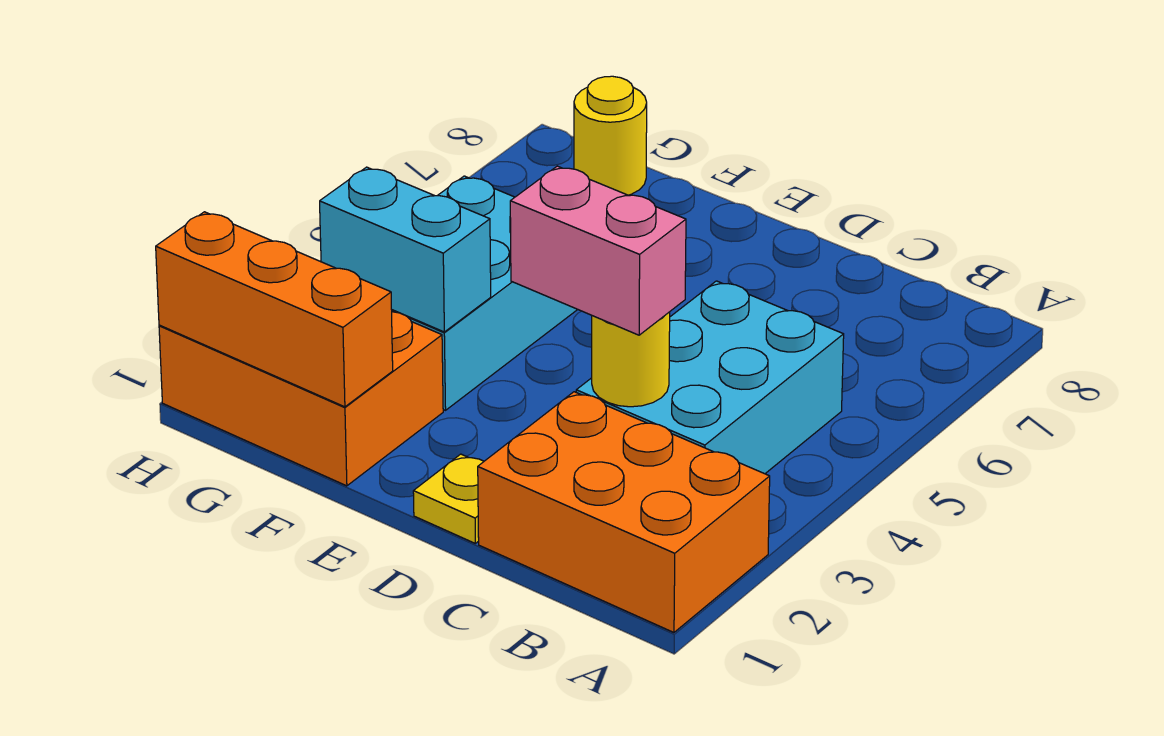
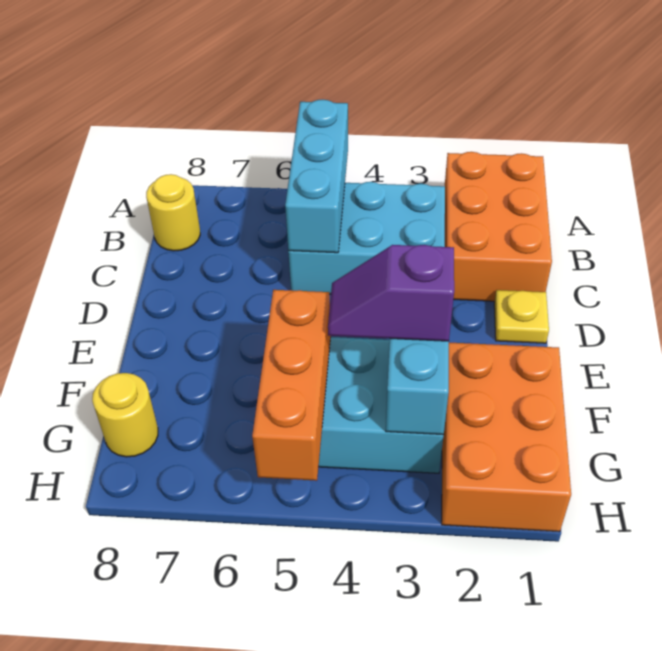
none -> cyan brick A5:C5 level 2
yellow round brick C3 level 2 -> yellow round brick B8 level 1
pink brick C3:D3 level 3 -> none
orange brick F1:H1 level 2 -> orange brick F5:H5 level 2
none -> purple slope F3:F4 level 3 top 3

